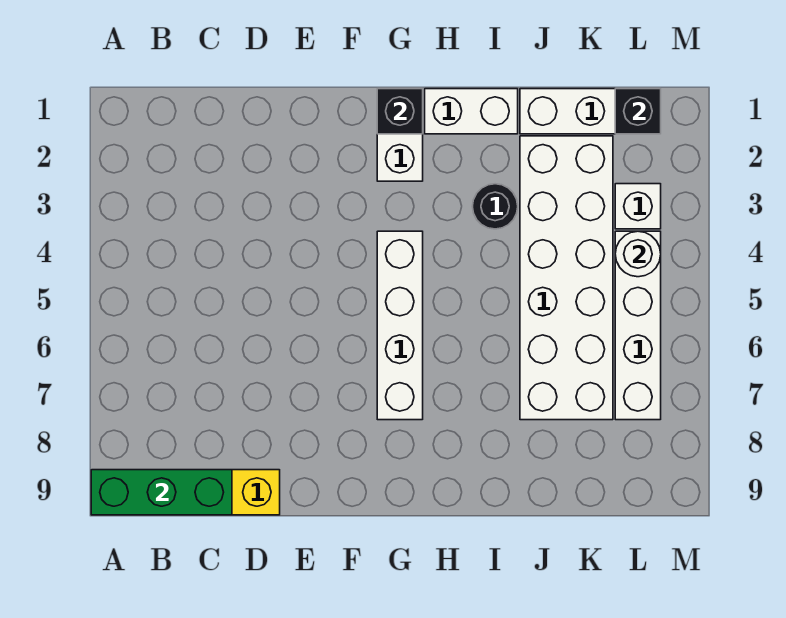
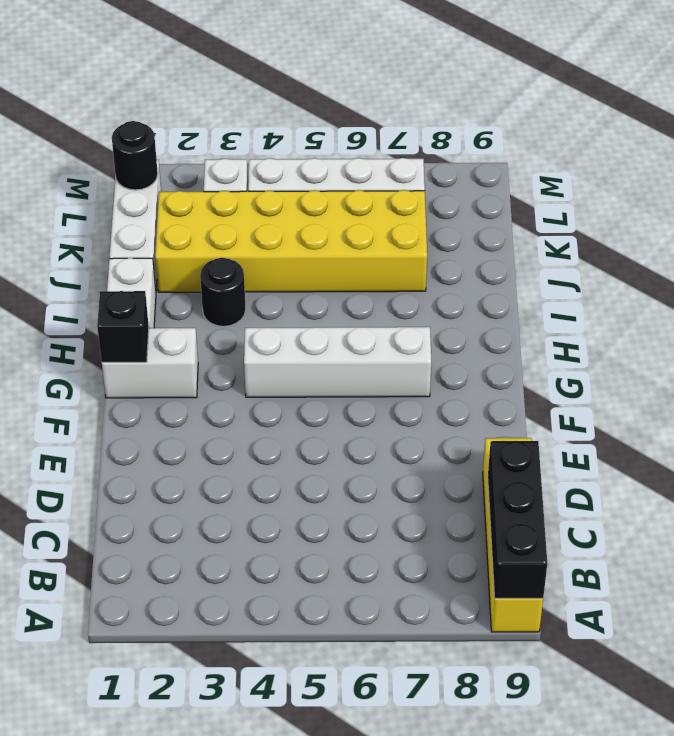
green brick A9:C9 level 2 -> black brick A9:C9 level 2
white brick J2:K7 level 1 -> yellow brick J2:K7 level 1
black brick L1 level 2 -> black round brick L1 level 2
white round brick L4 level 2 -> none

